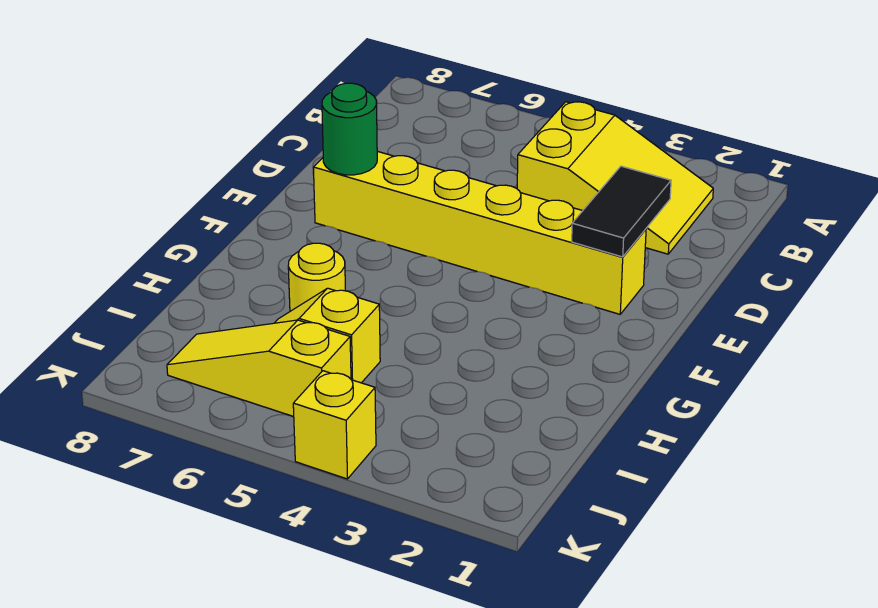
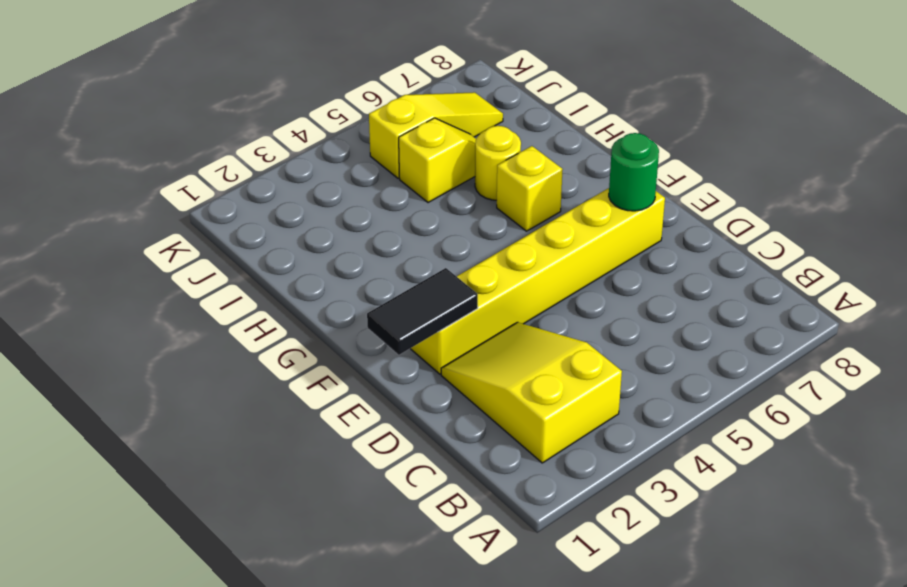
yellow slope B2:C4 level 1 top 4 -> yellow slope B2:D3 level 1 top B
black tile D2:E2 level 2 -> black tile E1:E2 level 2
yellow brick K4 level 1 -> yellow brick G6 level 1

